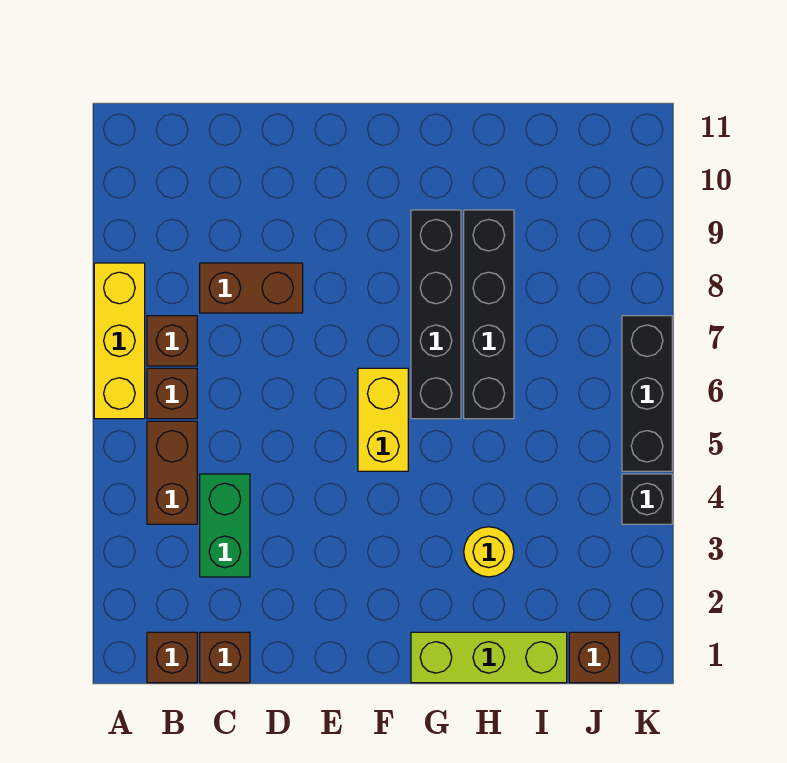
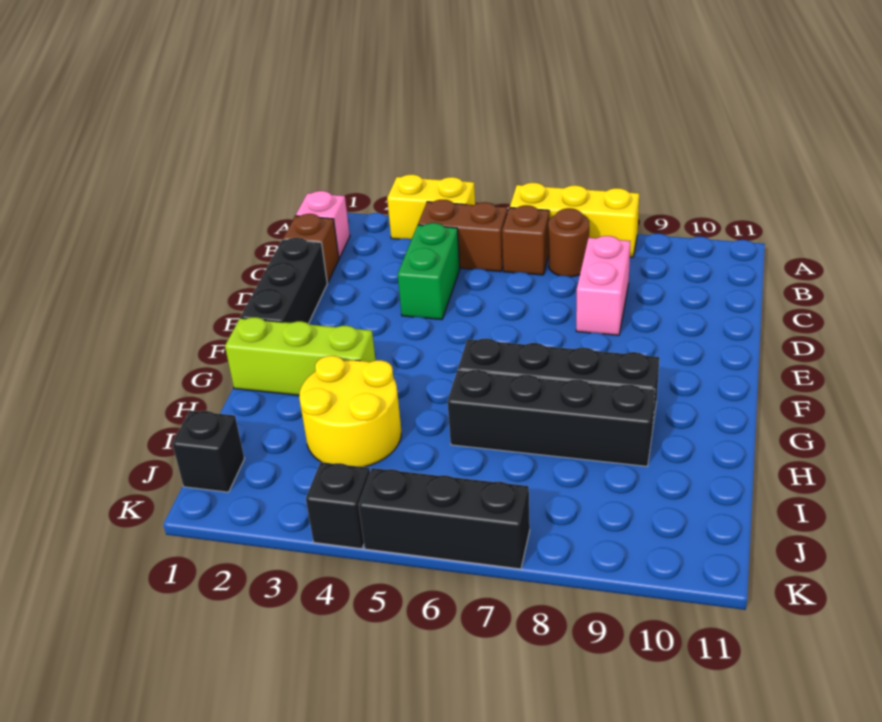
brown brick B1 level 1 -> pink brick B1 level 1
brown brick B7 level 1 -> brown round brick B7 level 1
green brick C3:C4 level 1 -> green brick C4:D4 level 1
brown brick C8:D8 level 1 -> pink brick C8:D8 level 1
none -> black brick D1:F1 level 1
yellow brick F5:F6 level 1 -> yellow brick A3:A4 level 1
lime brick G1:I1 level 1 -> lime brick G1:G3 level 1
yellow round brick H3 level 1 -> yellow round brick H3:I4 level 1
brown brick J1 level 1 -> black brick J1 level 1

